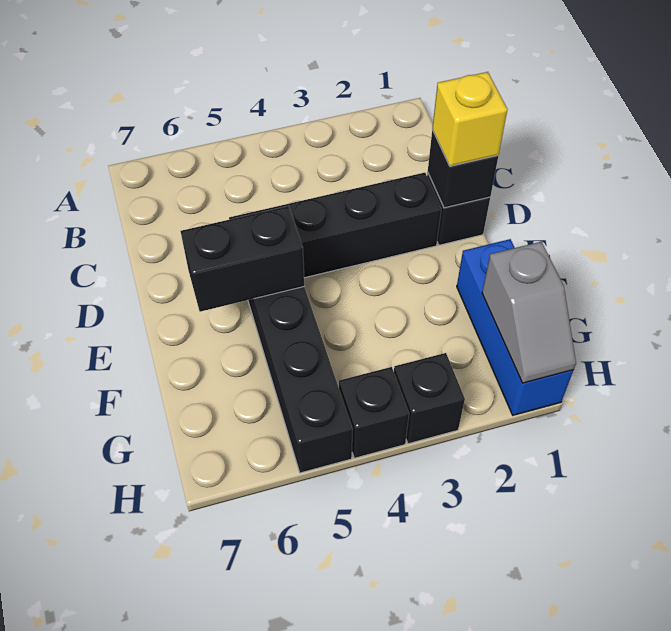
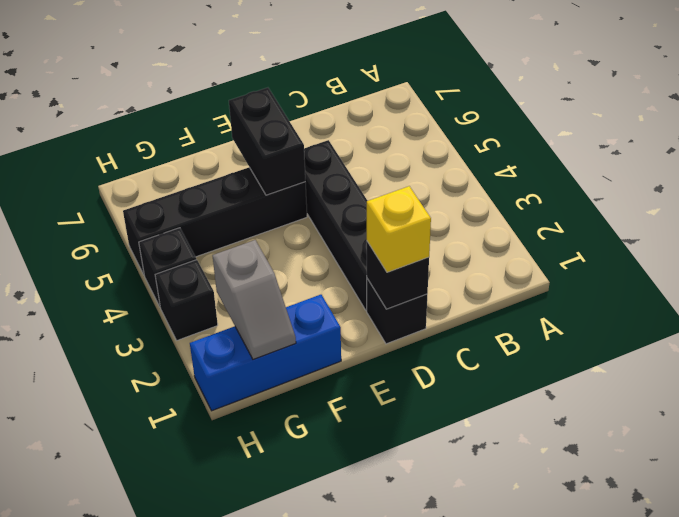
grey slope G1:H1 level 2 top G -> grey slope G1:G2 level 2 top 2

